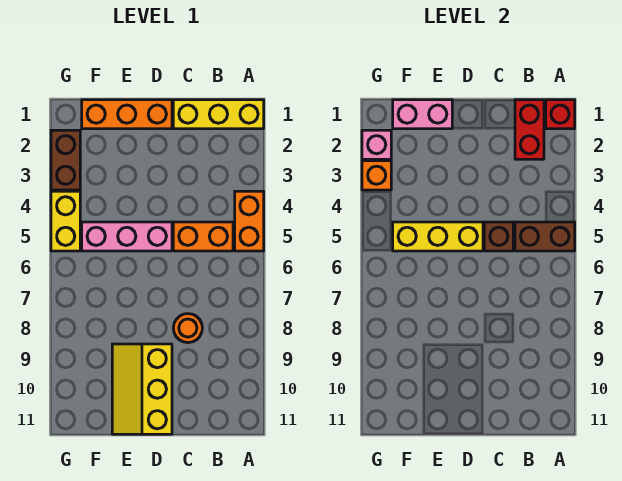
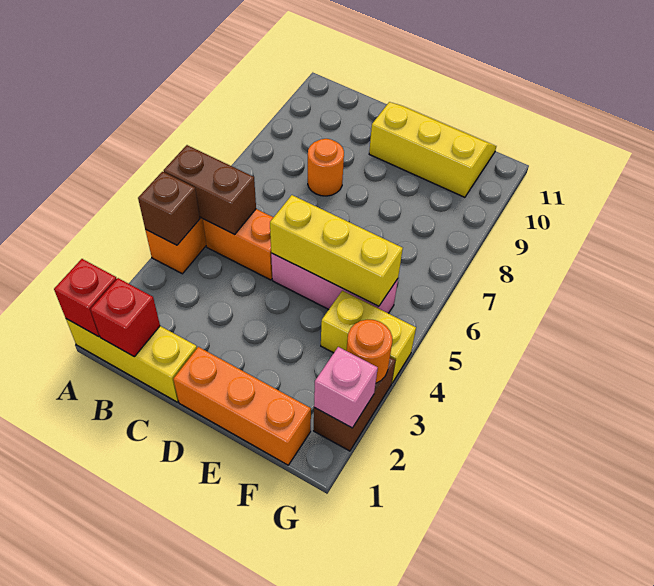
red brick B1:B2 level 2 -> red brick B1 level 2
brown brick C5 level 2 -> brown brick A4 level 2
yellow slope D9:E11 level 1 top D -> yellow slope D10:F11 level 1 top 10
pink brick E1:F1 level 2 -> none
orange brick G3 level 2 -> orange round brick G3 level 2
yellow brick G4:G5 level 1 -> yellow brick F4:G4 level 1

